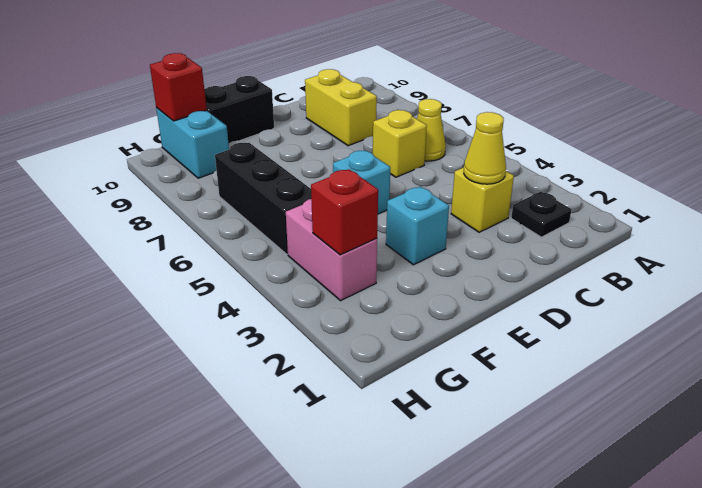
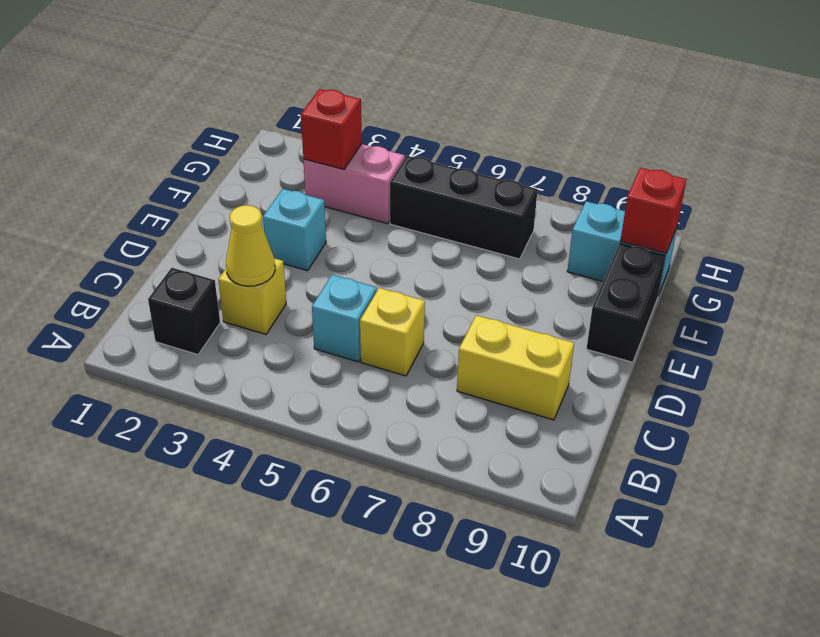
black plate B2 level 1 -> black brick B2 level 1
yellow cone B6 level 1 -> none
cyan brick E5 level 1 -> cyan brick C5 level 1

